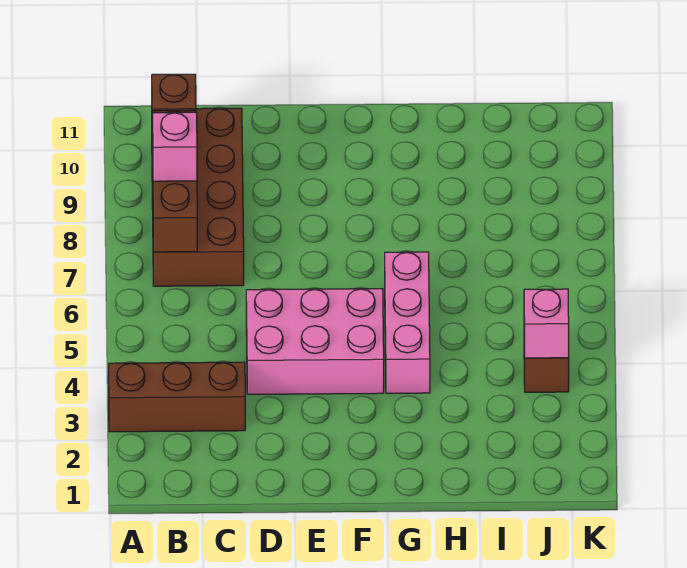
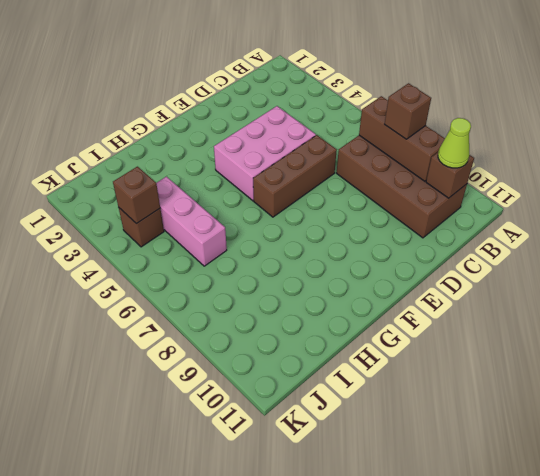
brown brick A3:C3 level 1 -> brown brick D6:F6 level 1
pink brick B8 level 3 -> brown brick B8 level 3
none -> lime cone B10 level 3
pink brick G4:G6 level 1 -> pink brick I4:I6 level 1
pink brick J4 level 2 -> brown brick J4 level 2

